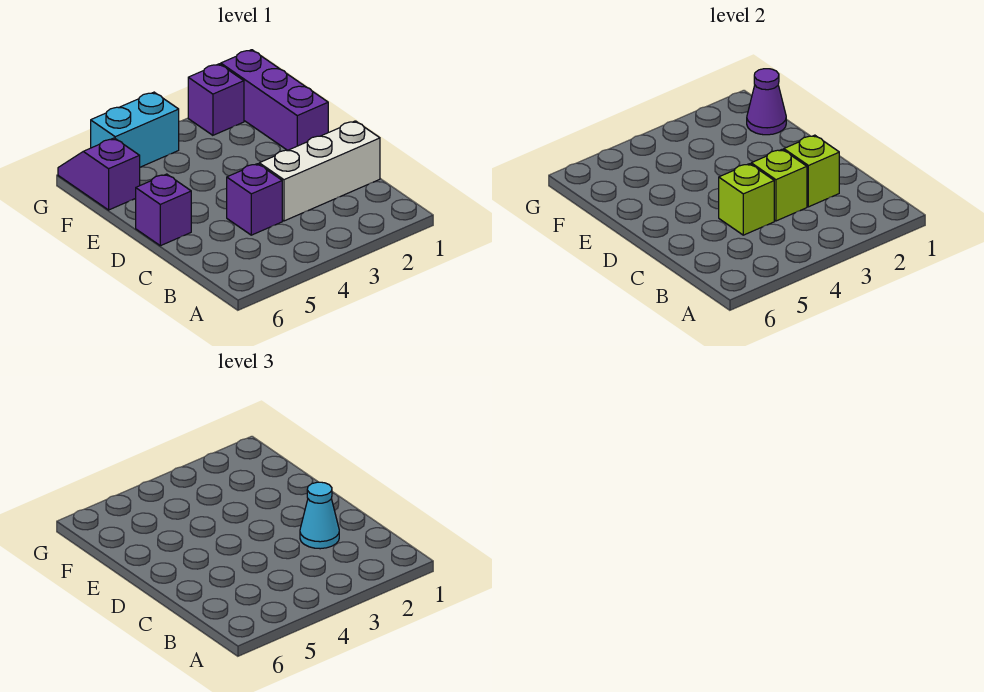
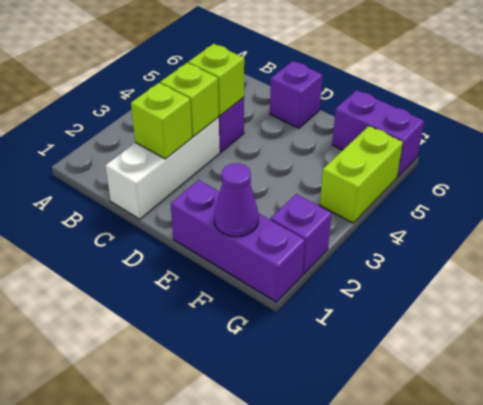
cyan cone C2 level 3 -> none
purple slope F6:G6 level 1 top F -> purple brick F6:G6 level 1
cyan brick G4:G5 level 1 -> lime brick G4:G5 level 1

